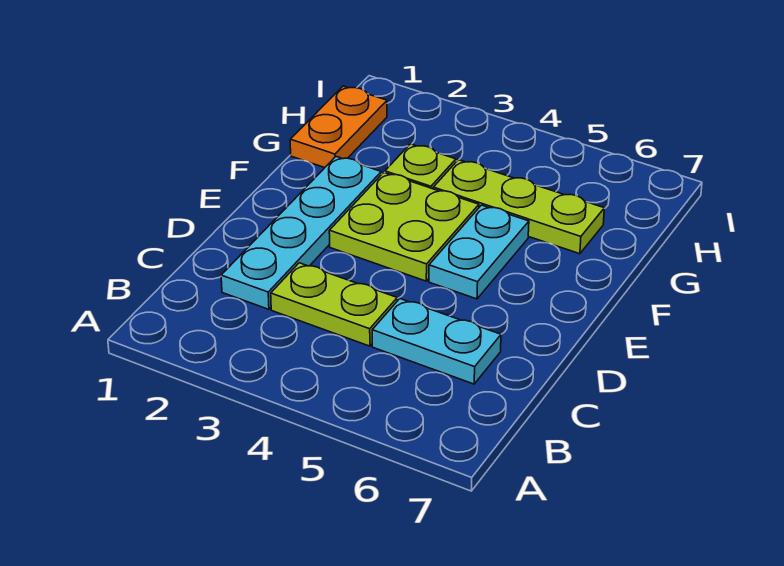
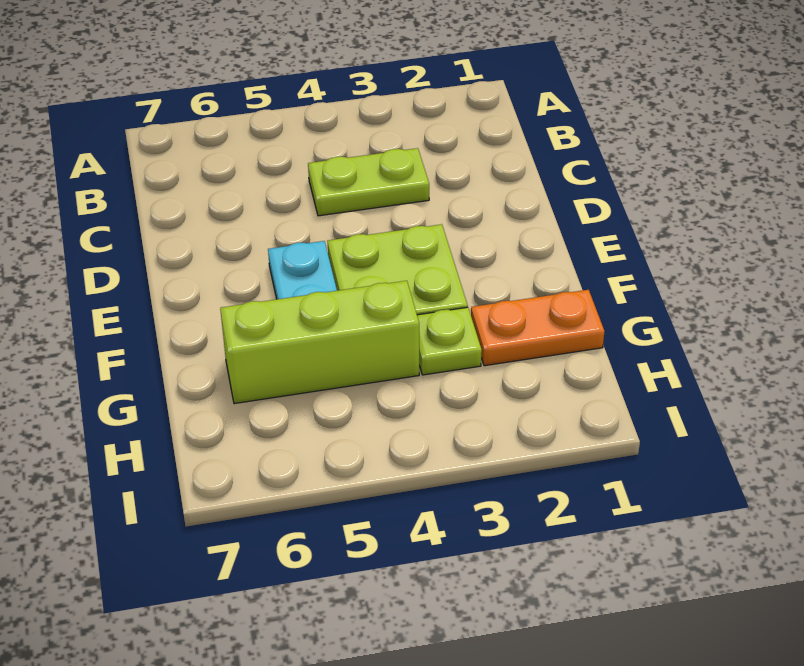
cyan plate C2:F2 level 1 -> none
cyan plate C5:C6 level 1 -> none
orange plate G1:H1 level 1 -> orange plate G1:G2 level 1
lime plate G4:G6 level 1 -> lime brick G4:G6 level 1

